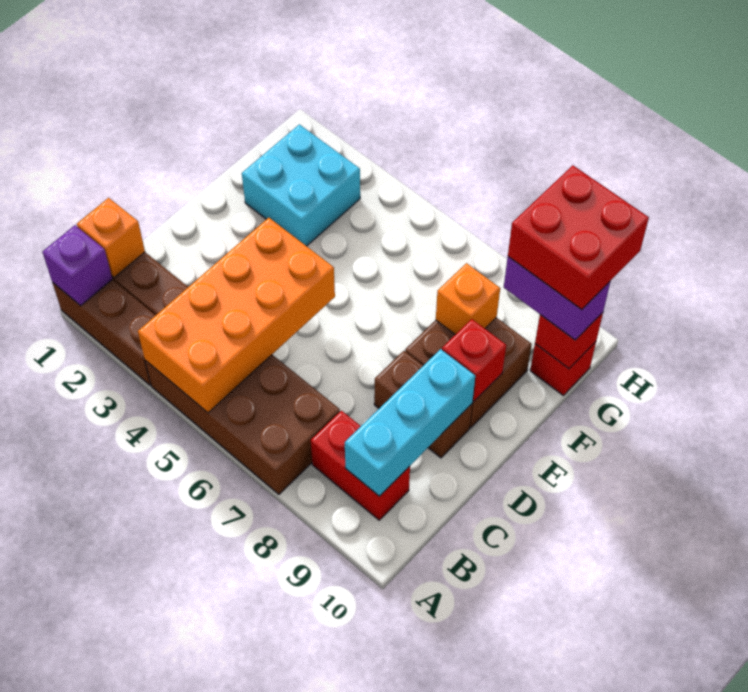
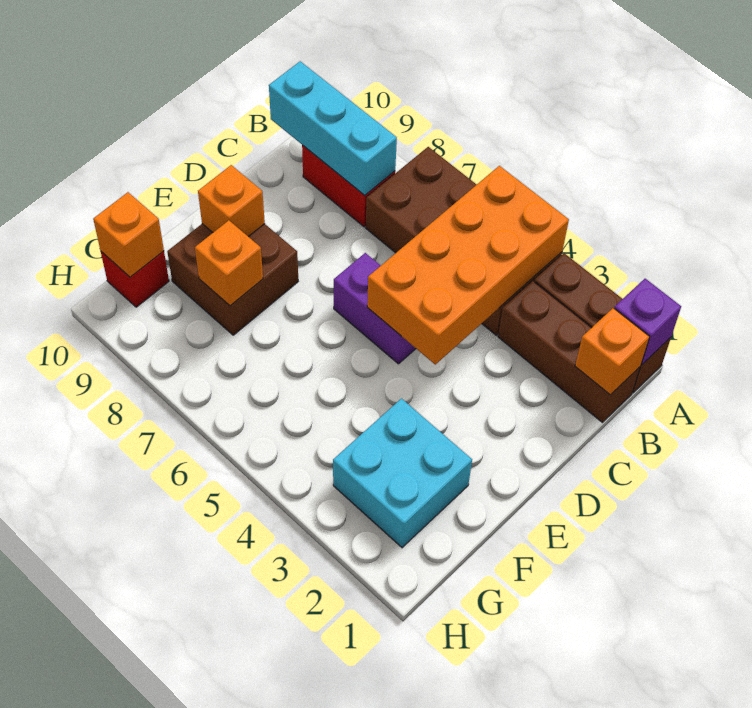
cyan brick B9:D9 level 2 -> cyan brick B8:B10 level 2
brown brick D8:D9 level 1 -> none
red brick E9 level 2 -> orange brick E9 level 2
purple brick G9:G10 level 3 -> purple brick D5:D6 level 1
red brick G9:H10 level 4 -> none
red brick G10 level 2 -> orange brick G10 level 2

